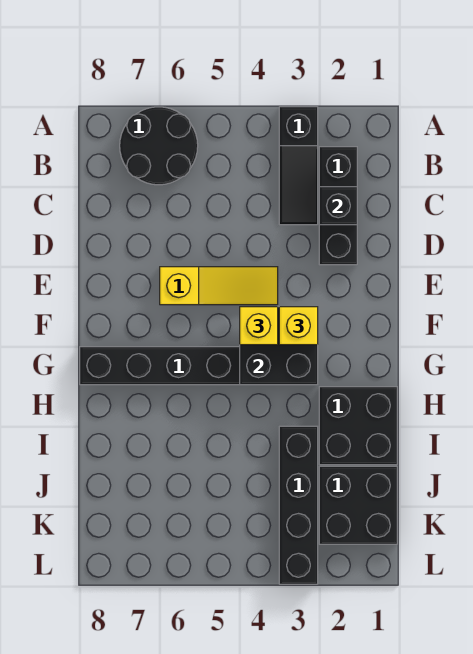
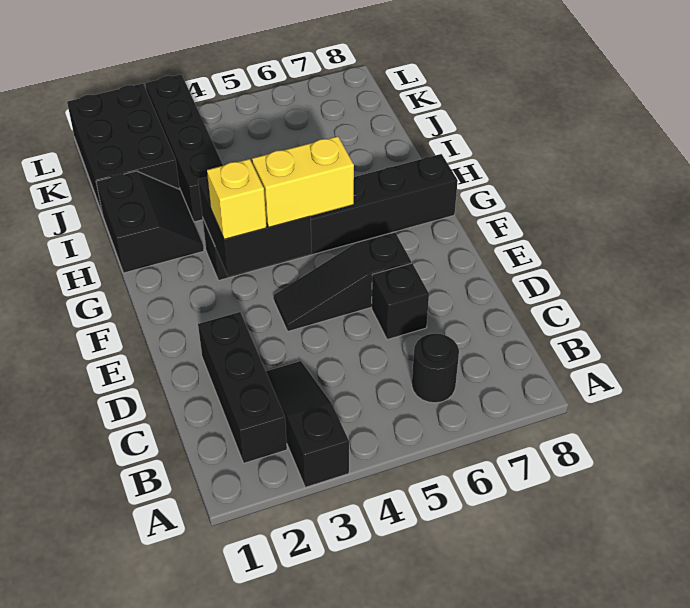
black round brick A6:B7 level 1 -> black round brick B6 level 1
black brick C2 level 2 -> black brick D6 level 1
yellow slope E4:E6 level 1 top 6 -> black slope E4:E6 level 1 top 6
yellow brick F4 level 3 -> yellow brick F4:F5 level 3
black brick H1:I2 level 1 -> black slope H1:I2 level 1 top 1
black brick J1:K2 level 1 -> black brick J1:L2 level 1

